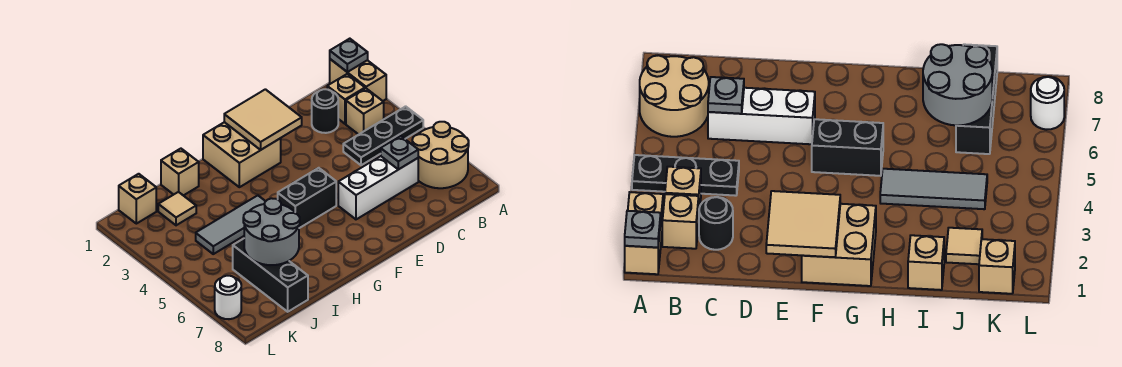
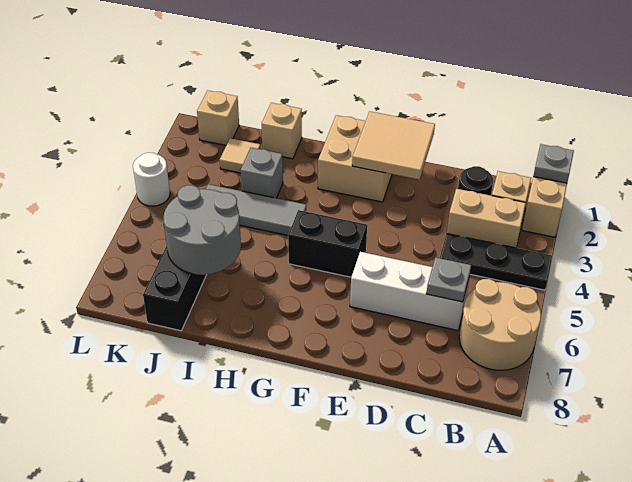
tan brick B3 level 1 -> tan brick B3:C3 level 1
none -> grey brick I3 level 1
white round brick L7 level 1 -> white round brick L4 level 1

